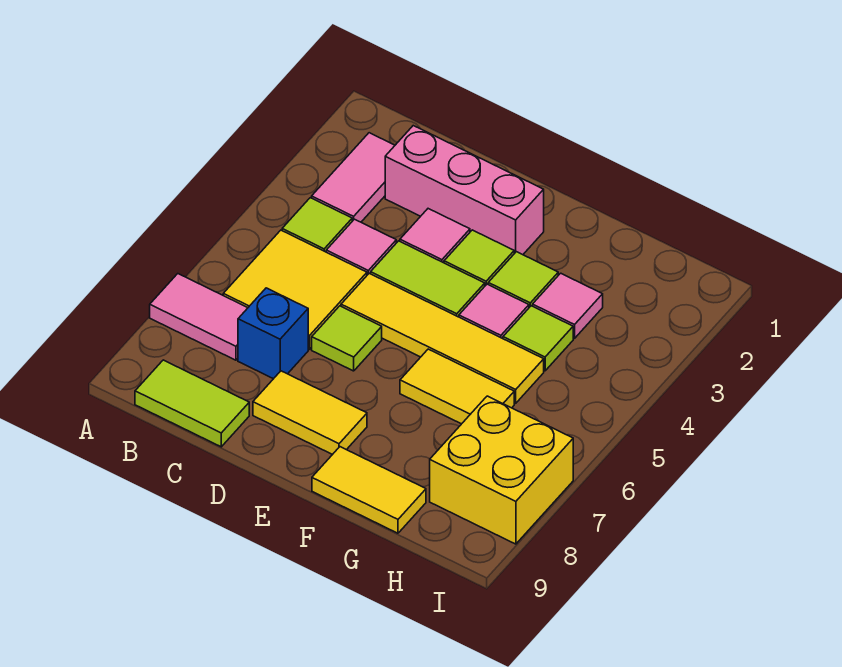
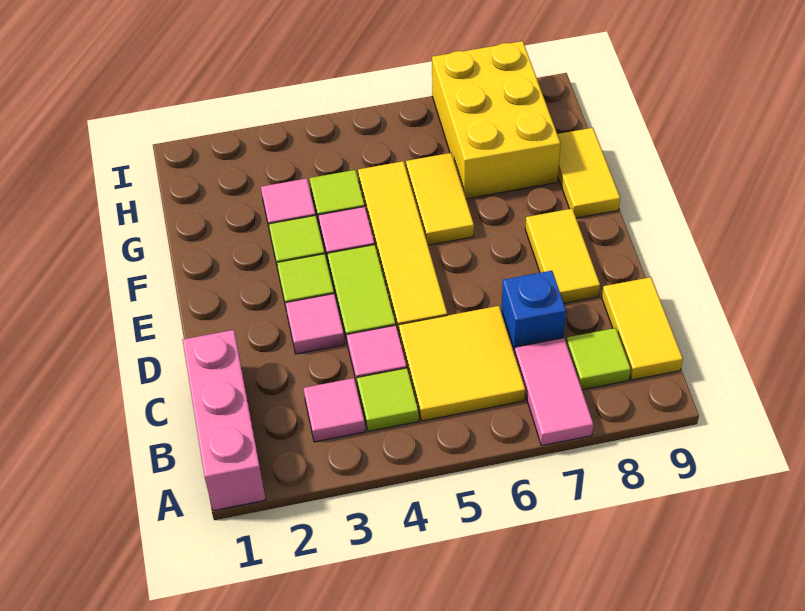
pink tile B2:B3 level 1 -> pink tile B3 level 1
lime tile B9:C9 level 1 -> yellow tile B9:C9 level 1
pink brick C2:E2 level 1 -> pink brick A1:C1 level 1
lime tile D6 level 1 -> lime tile B8 level 1
yellow brick H7:I8 level 1 -> yellow brick G7:I8 level 1

